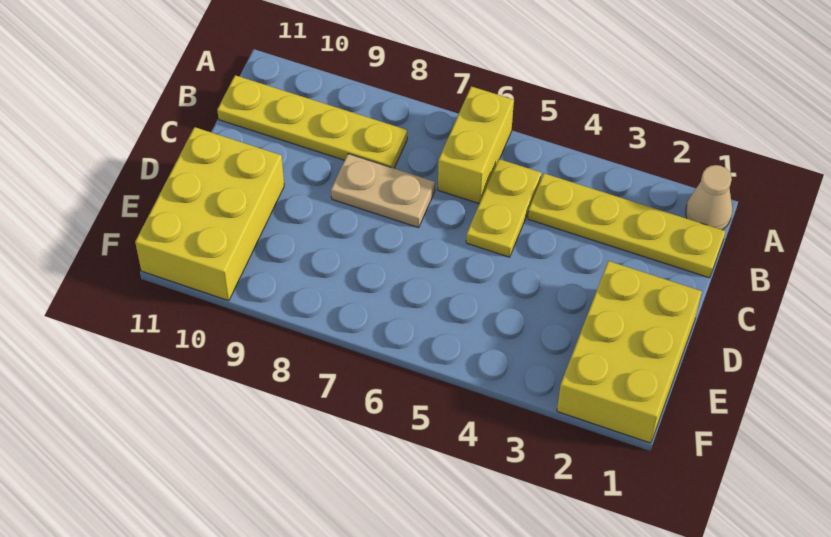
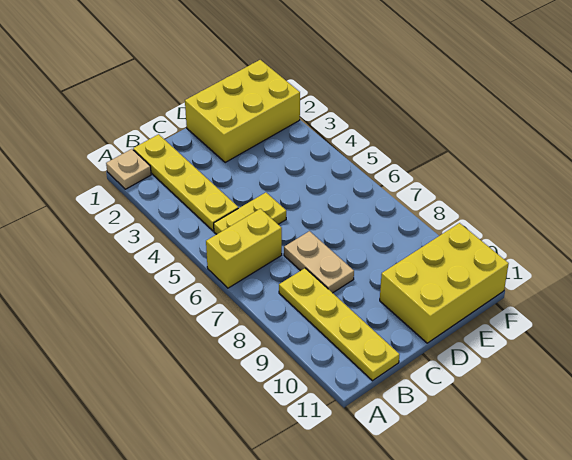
tan cone A1 level 1 -> tan plate A1 level 1

